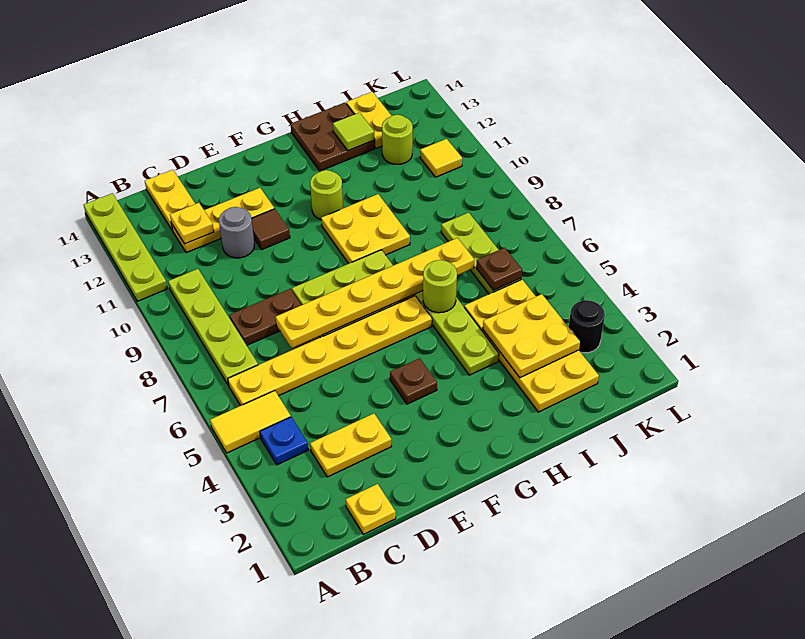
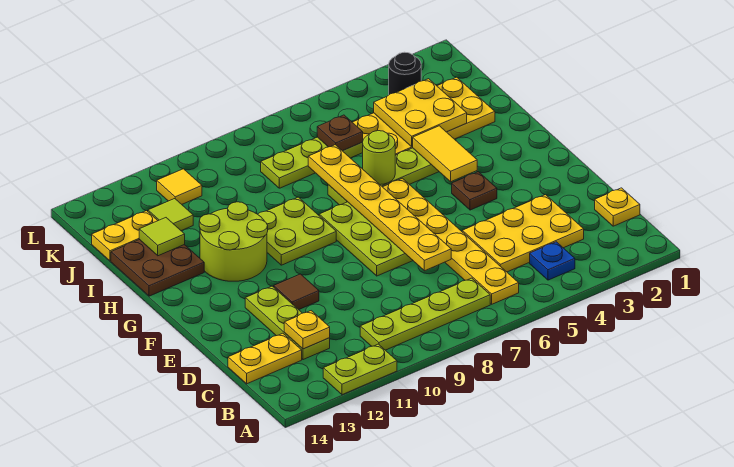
yellow tile A5:B5 level 1 -> yellow tile G4:H4 level 2
lime plate A11:A14 level 1 -> lime plate A11:A12 level 1
yellow plate C3:D3 level 1 -> yellow plate C3:D5 level 1
brown plate C8:D8 level 1 -> none
yellow plate C12:E12 level 1 -> lime plate C12:E12 level 1
grey round brick D11 level 1 -> none
yellow plate G9:H10 level 1 -> lime plate G9:H10 level 1
lime round brick G11 level 1 -> lime round brick G11:H12 level 1
lime round brick J12 level 1 -> lime tile J12 level 1

